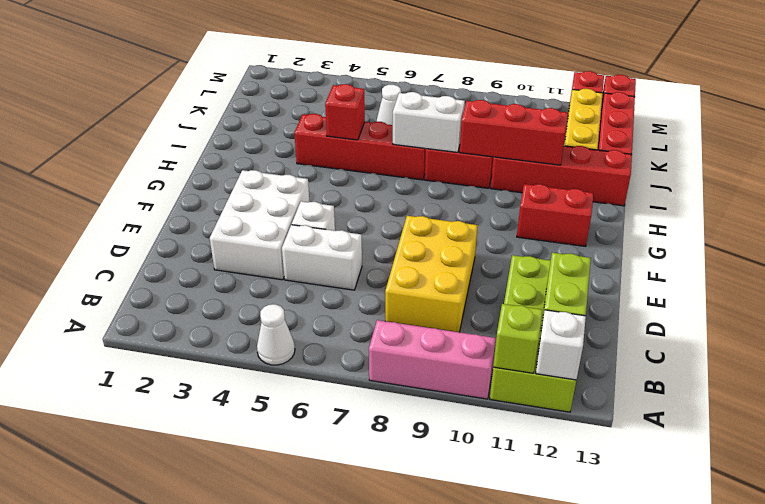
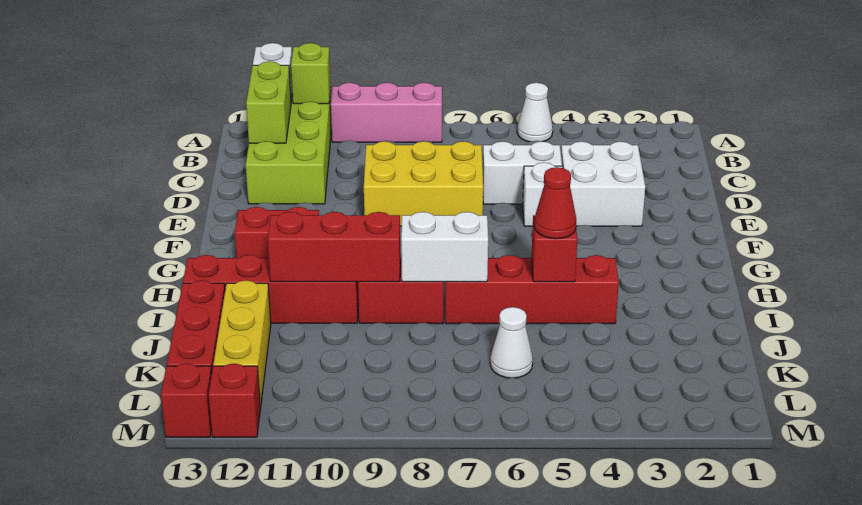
yellow brick C8:E9 level 1 -> yellow brick D7:E9 level 1
white brick D3:F4 level 1 -> white brick D3:E4 level 1
none -> red cone I5 level 3

